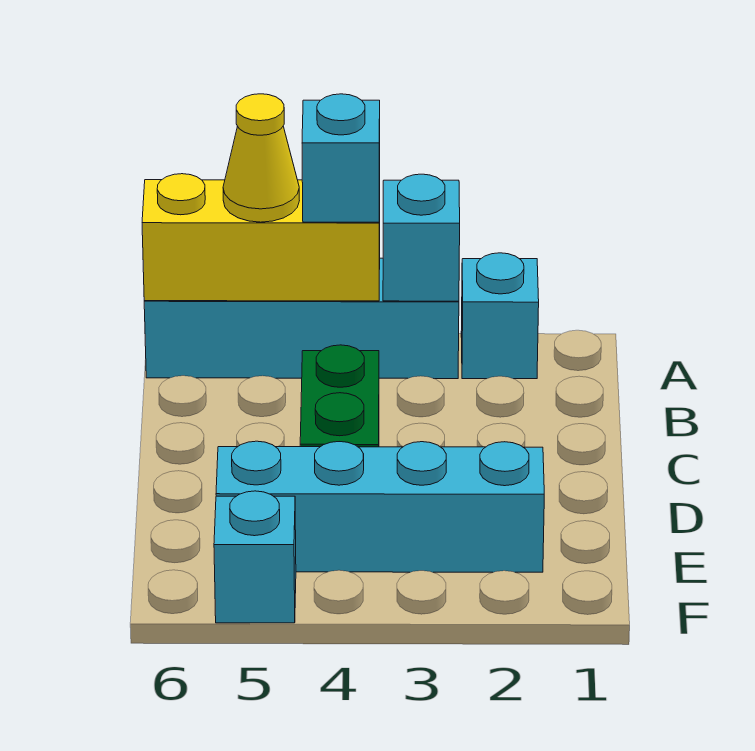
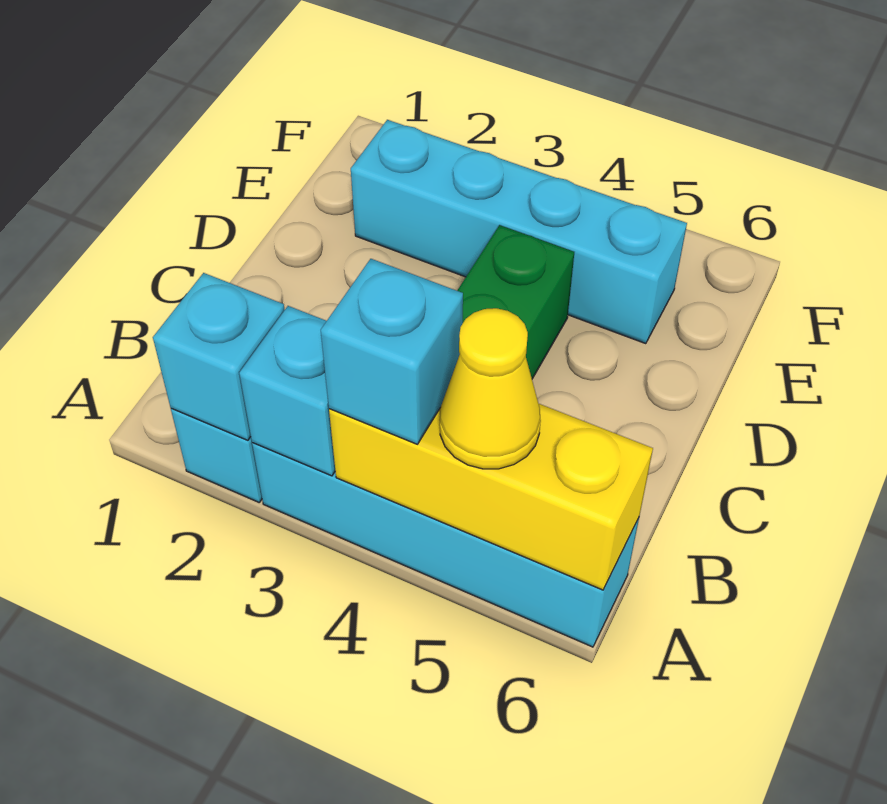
cyan brick F5 level 1 -> cyan brick A2 level 2

